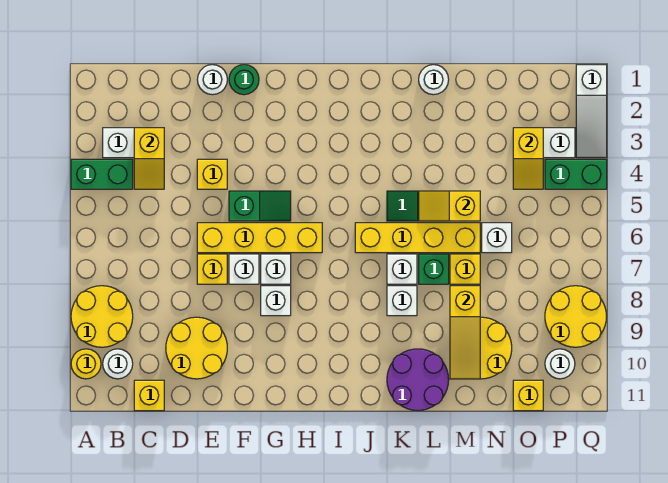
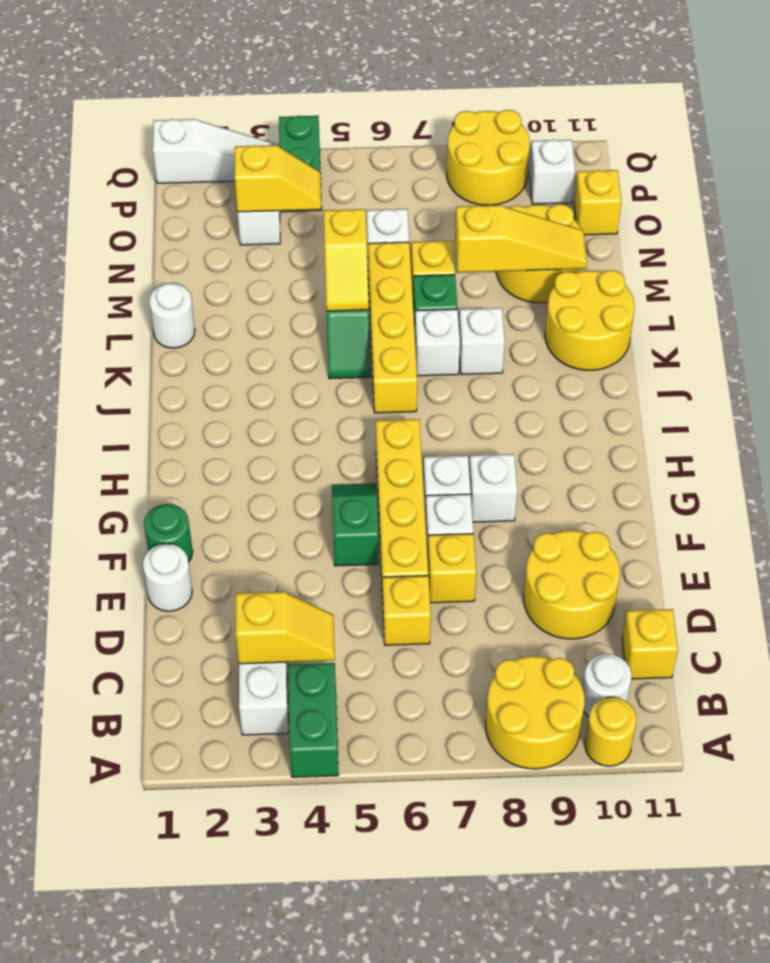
yellow brick E4 level 1 -> yellow brick D6 level 1
purple round brick K10:L11 level 1 -> yellow round brick K10:L11 level 1
white round brick P10 level 1 -> white brick P10 level 1

